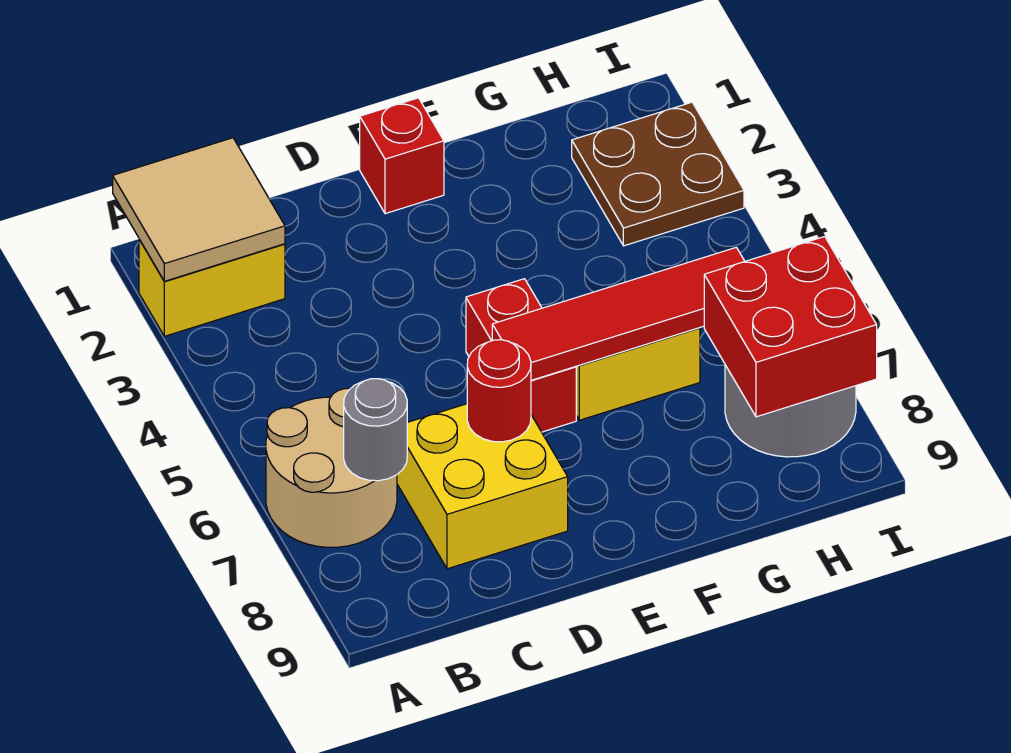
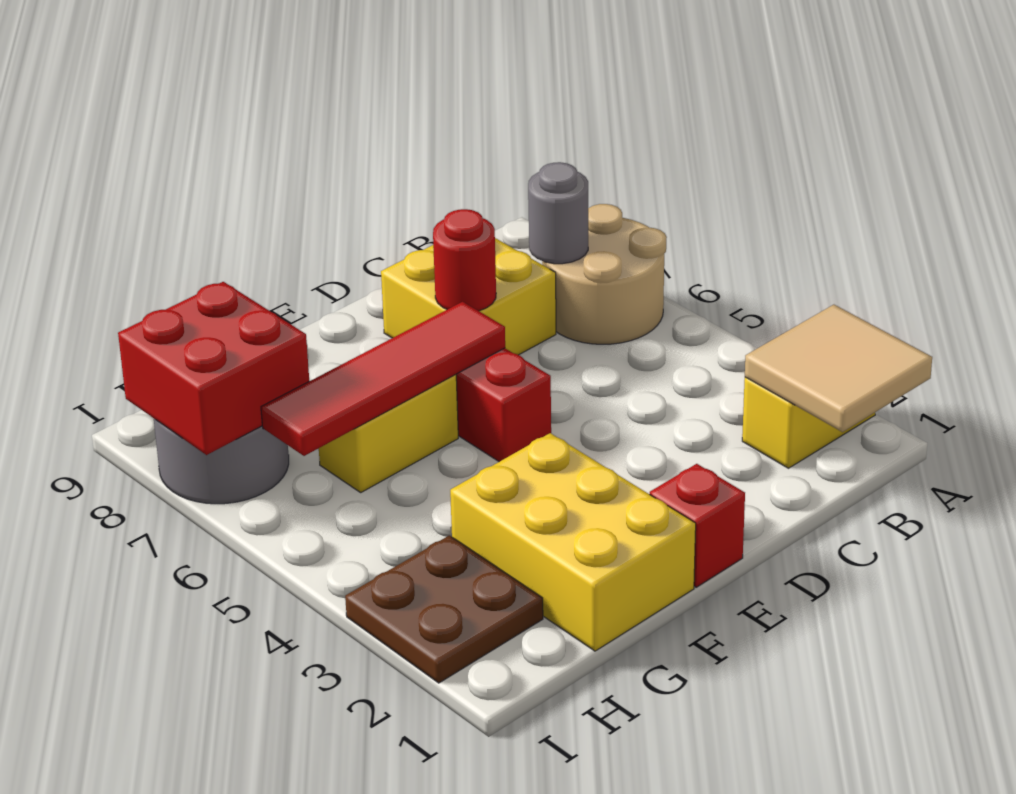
none -> yellow brick F1:G3 level 1

